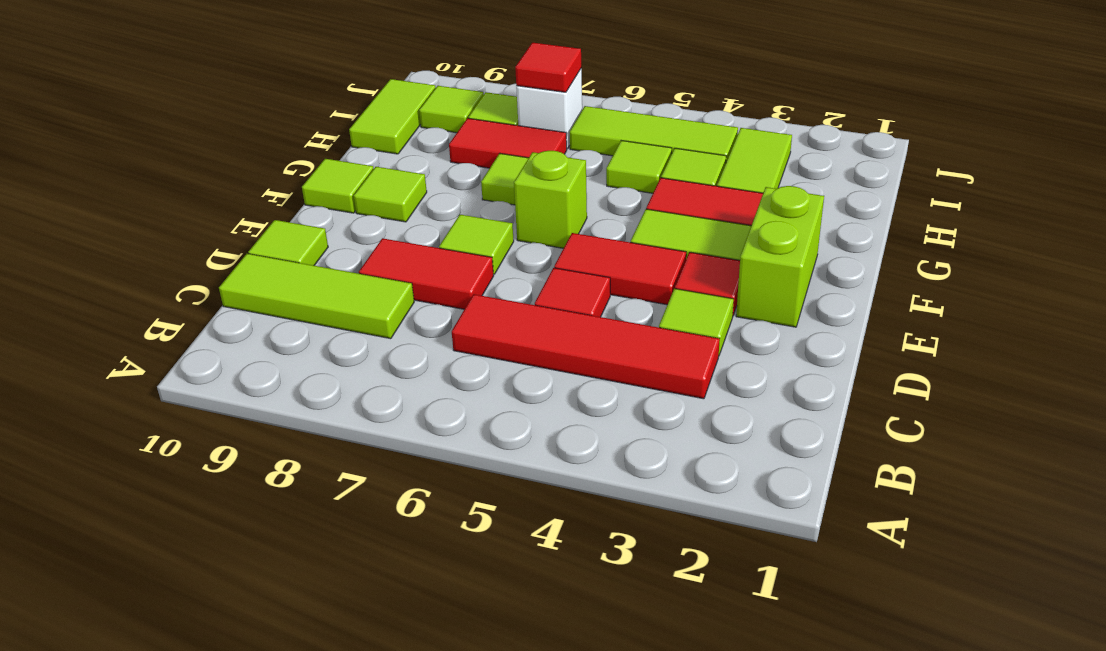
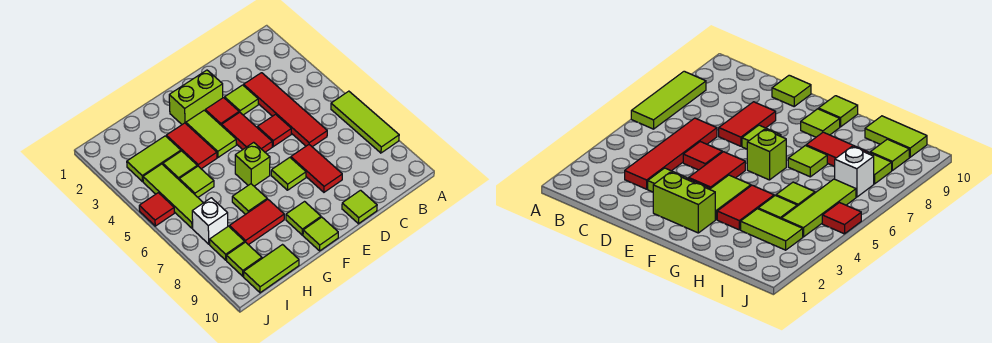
lime tile C8:C10 level 1 -> lime tile A6:A8 level 1
red tile H7:H8 level 1 -> red tile G8:H8 level 1
red tile I7 level 2 -> red tile J5 level 1

